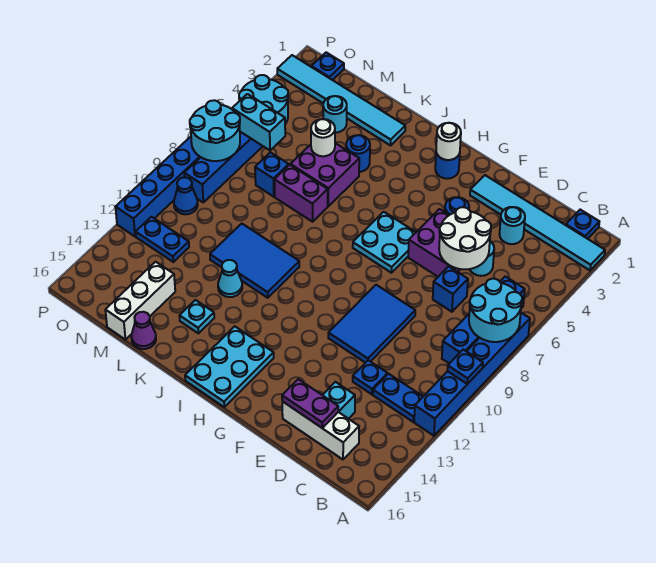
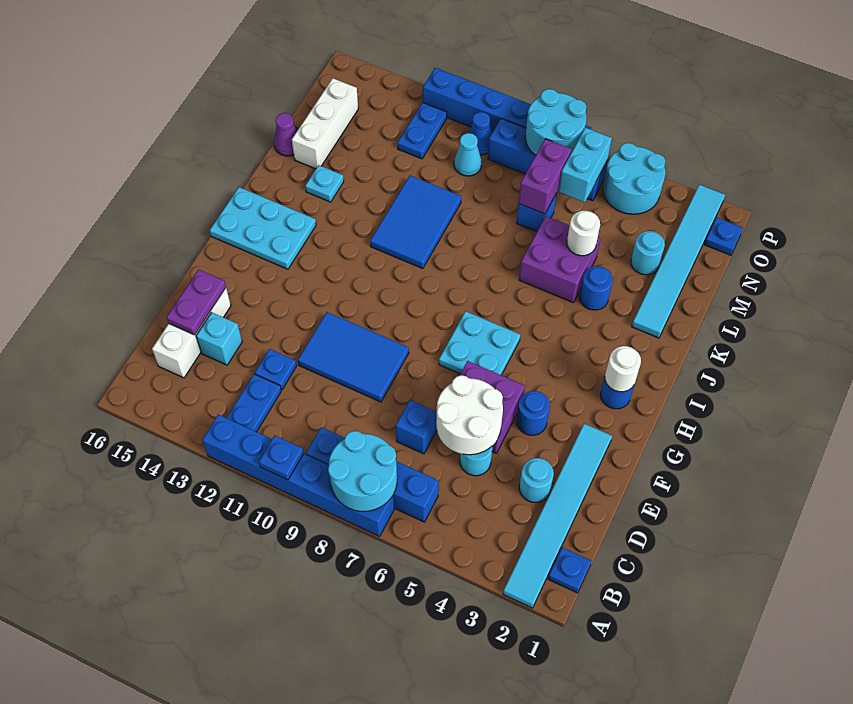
purple brick K7:L7 level 1 -> purple brick M7:N7 level 2
cyan cone K12 level 1 -> cyan cone N10 level 1
white brick M14:M16 level 1 -> white brick L15:N15 level 1

